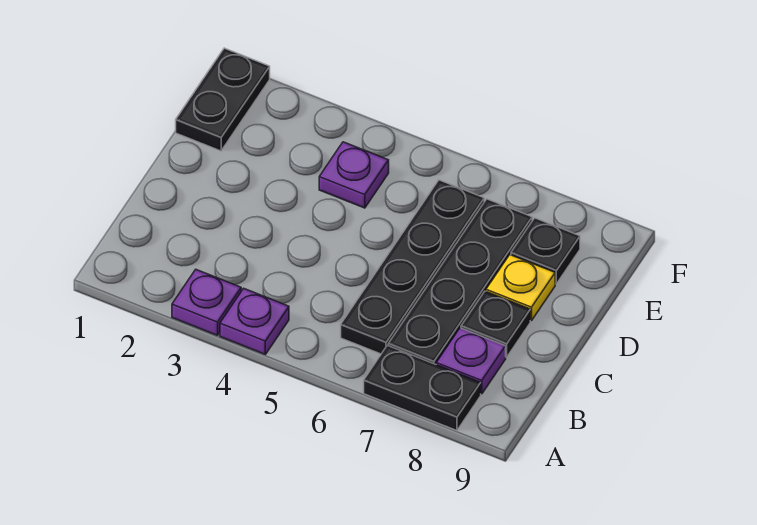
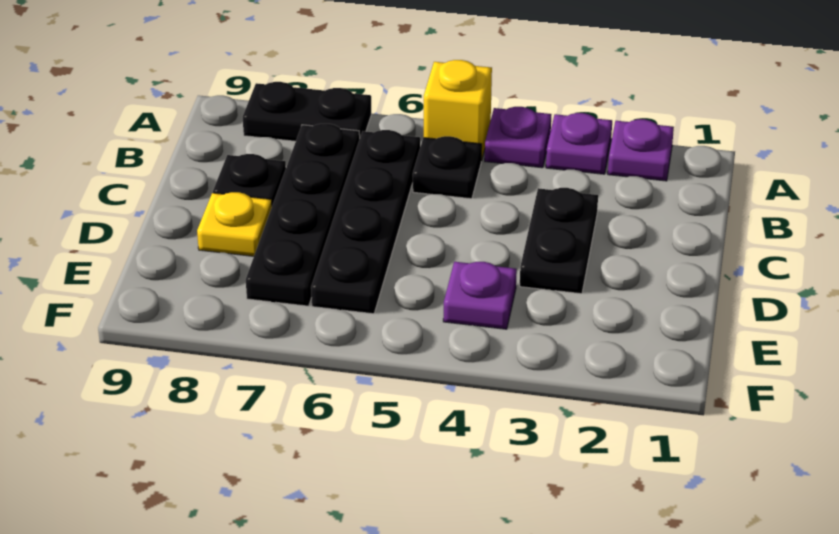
none -> yellow brick A5 level 1
purple plate B8 level 1 -> purple plate A2 level 1
black plate E1:F1 level 1 -> black plate C3:D3 level 1
black plate E8 level 1 -> black plate B5 level 1

